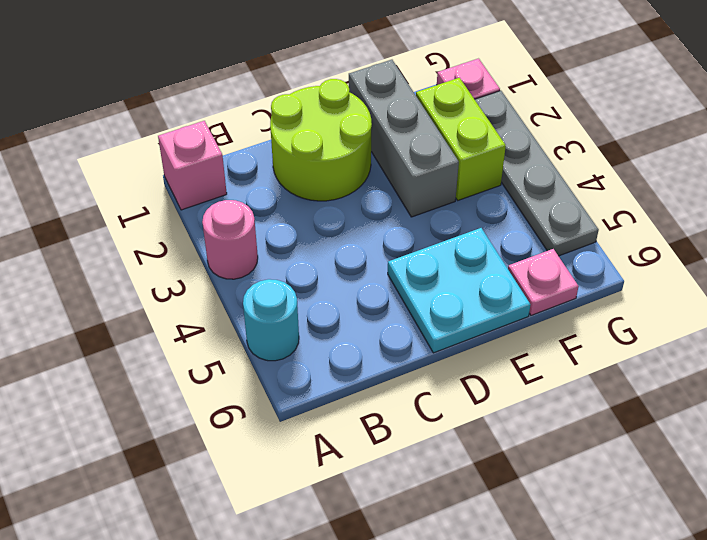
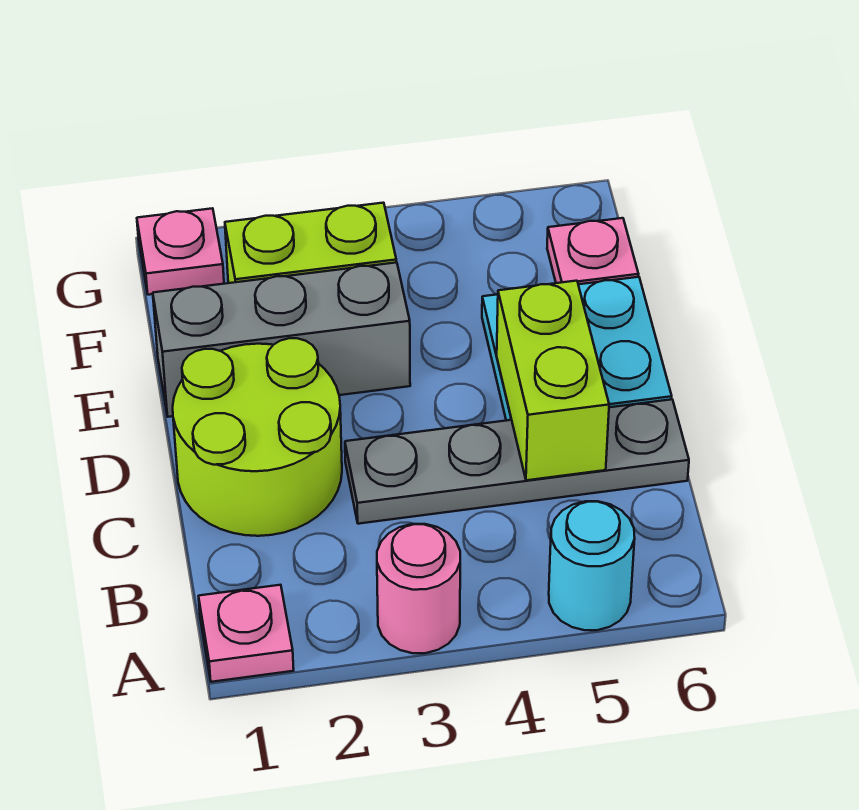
pink brick A1 level 1 -> pink plate A1 level 1
none -> lime brick C5:D5 level 2
grey plate G2:G5 level 1 -> grey plate C3:C6 level 1

